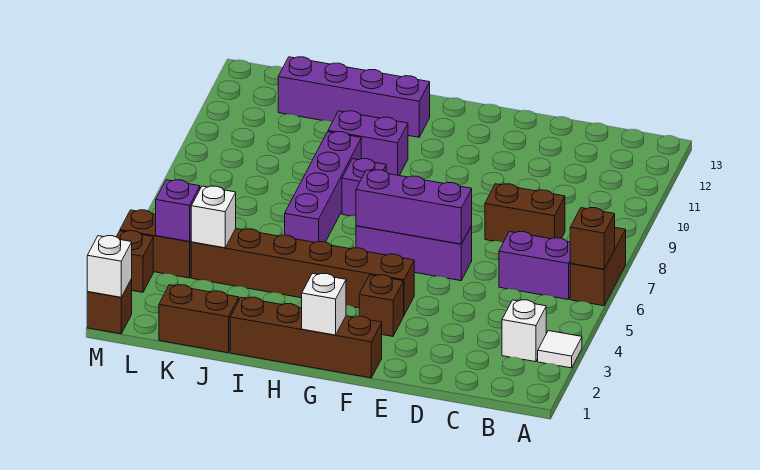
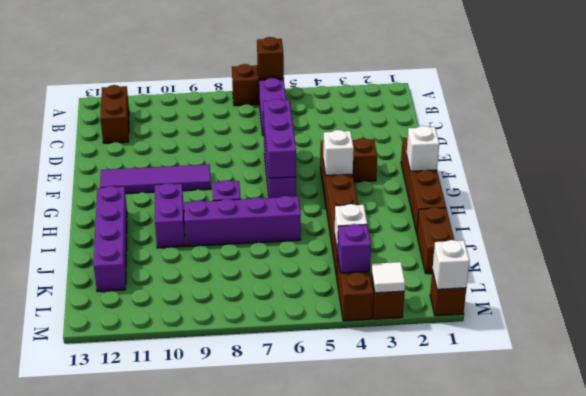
white tile A3 level 1 -> white tile M3 level 2
white brick B3 level 1 -> white brick G4 level 2
brown brick C8:D8 level 1 -> brown brick B12:C12 level 1
none -> purple tile F9:F12 level 1

